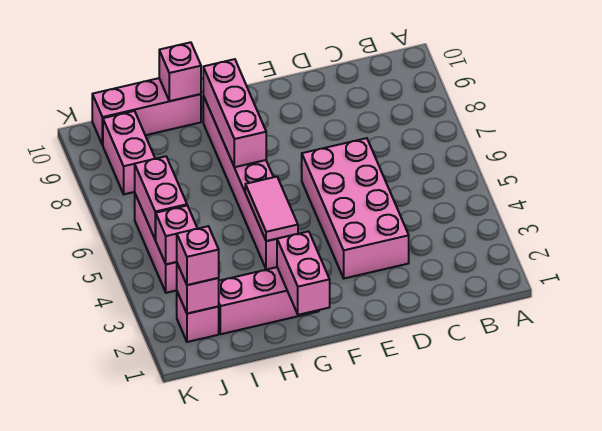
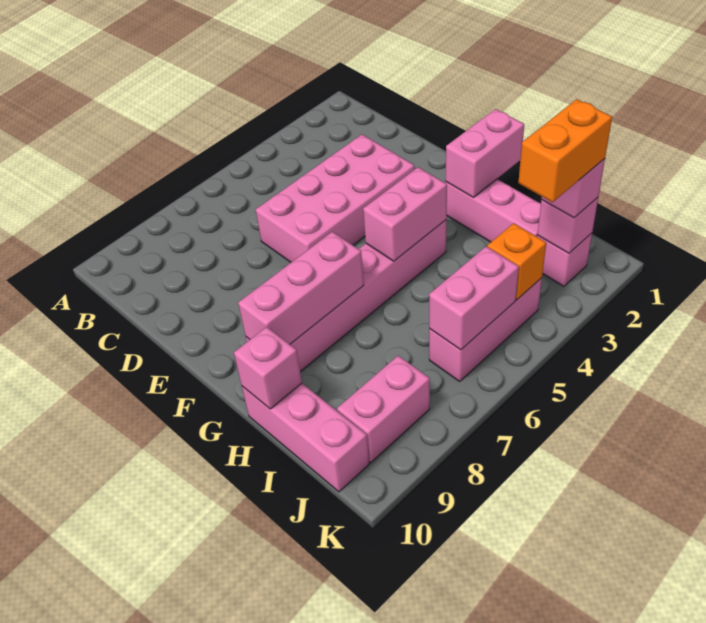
pink tile G4:G5 level 2 -> pink brick G4:G5 level 2
none -> orange brick J2:J3 level 4
pink brick J4 level 2 -> orange brick J4 level 2

